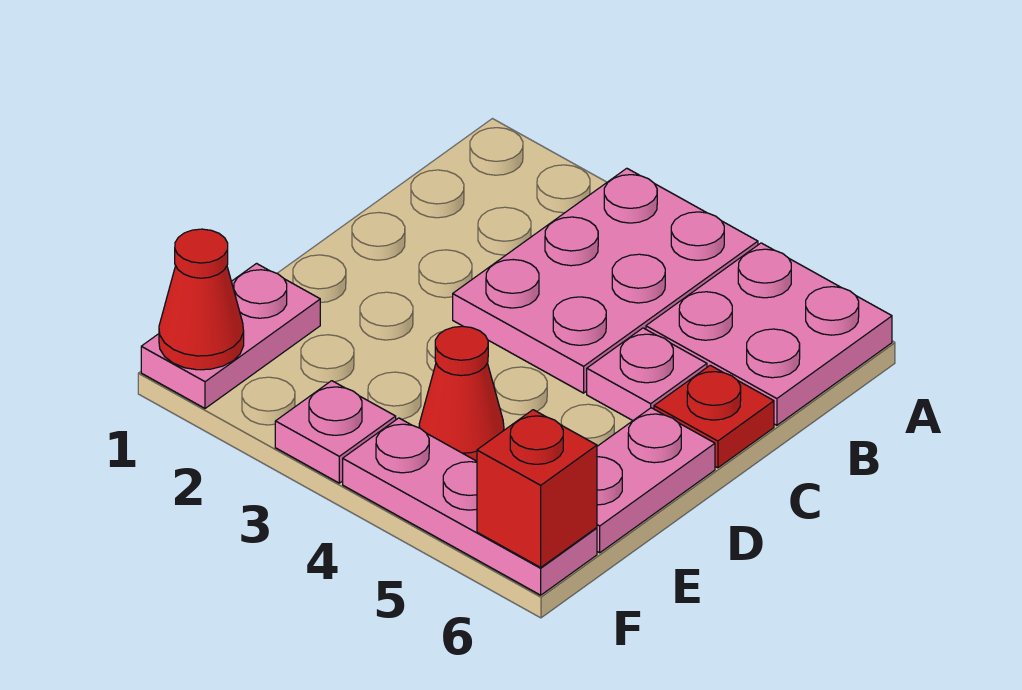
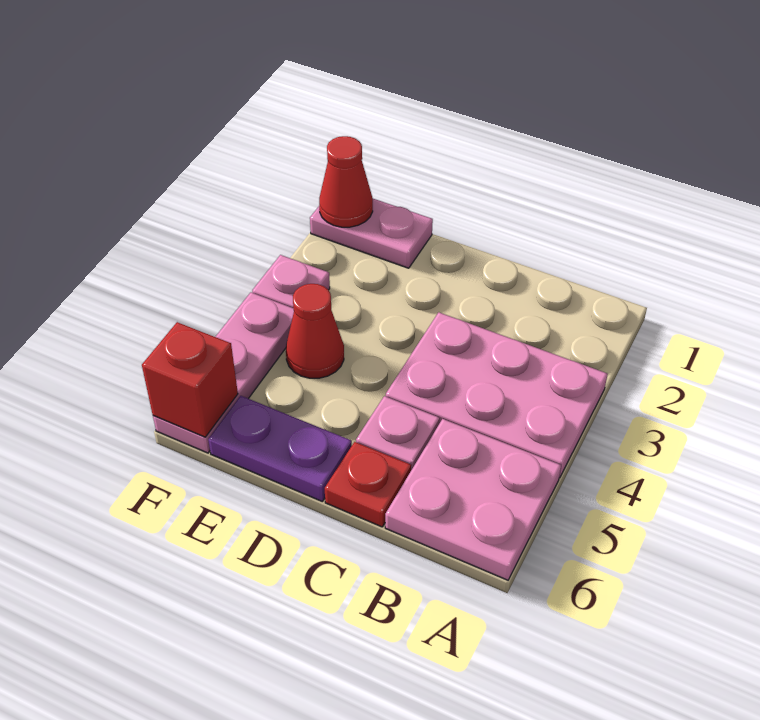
pink plate D6:E6 level 1 -> purple plate D6:E6 level 1

